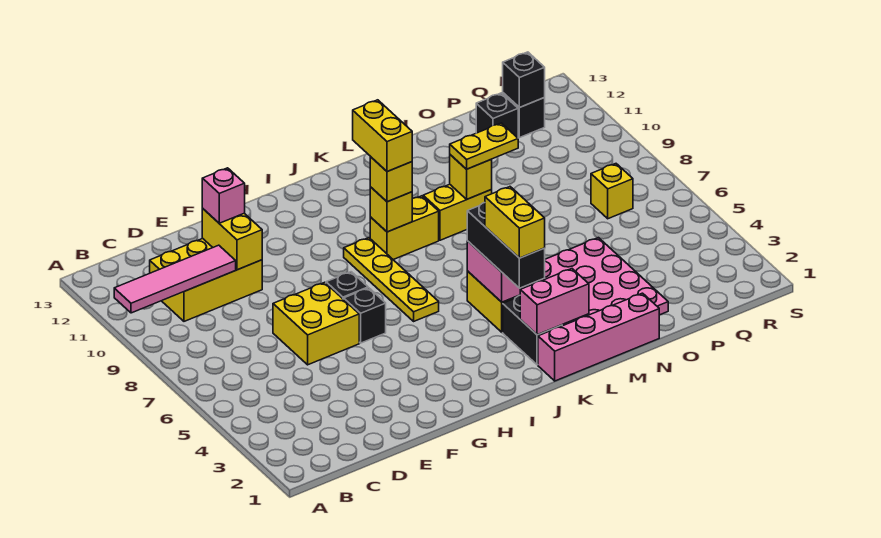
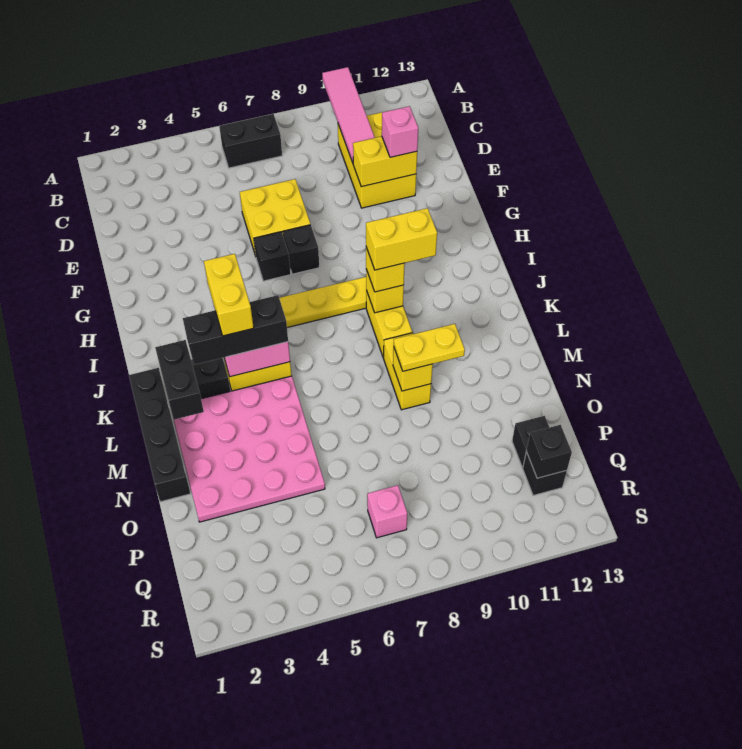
none -> black brick B6:B7 level 1
pink brick K1:N1 level 1 -> black brick K1:N1 level 1
pink brick K2:L2 level 2 -> black brick K2:L2 level 2
yellow brick K3:K4 level 4 -> yellow brick J4:K4 level 4
yellow plate M9:N9 level 3 -> yellow plate M9:M10 level 3
yellow brick Q7 level 1 -> pink brick Q7 level 1

